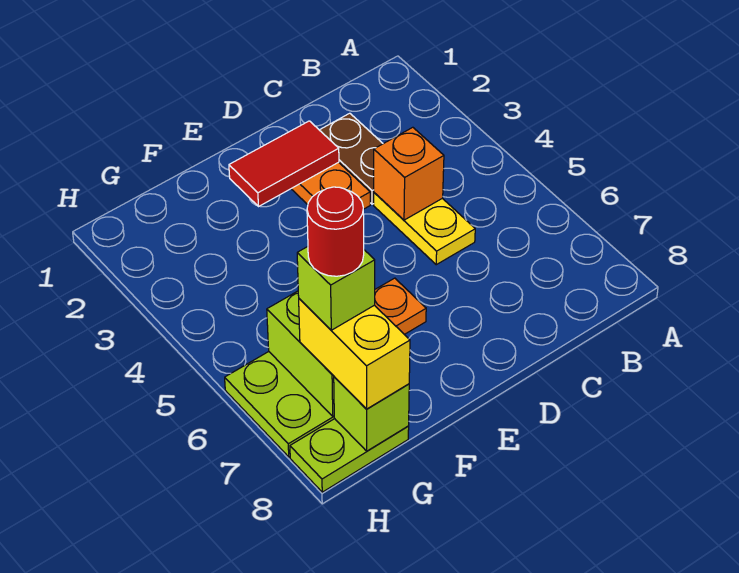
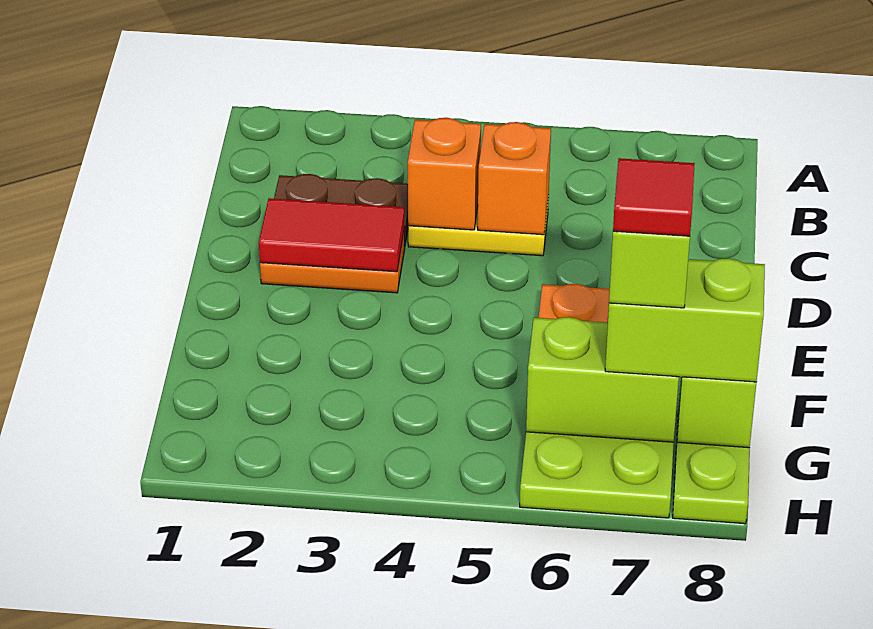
none -> orange brick C5 level 2
red tile D2:E2 level 2 -> red tile D2:D3 level 2
yellow brick G7:G8 level 3 -> lime brick G7:G8 level 3
red round brick G7 level 5 -> red tile G7 level 5

